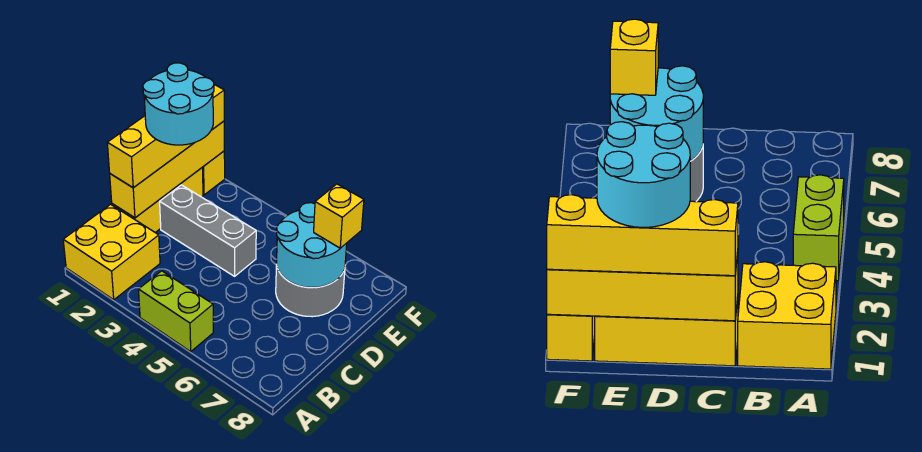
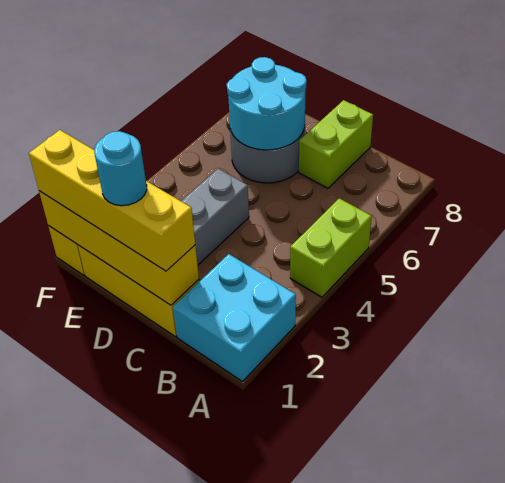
yellow brick A1:B2 level 1 -> cyan brick A1:B2 level 1
none -> lime brick C7:C8 level 1
cyan round brick D1:E2 level 4 -> cyan round brick D1 level 4
yellow brick E7 level 3 -> none

